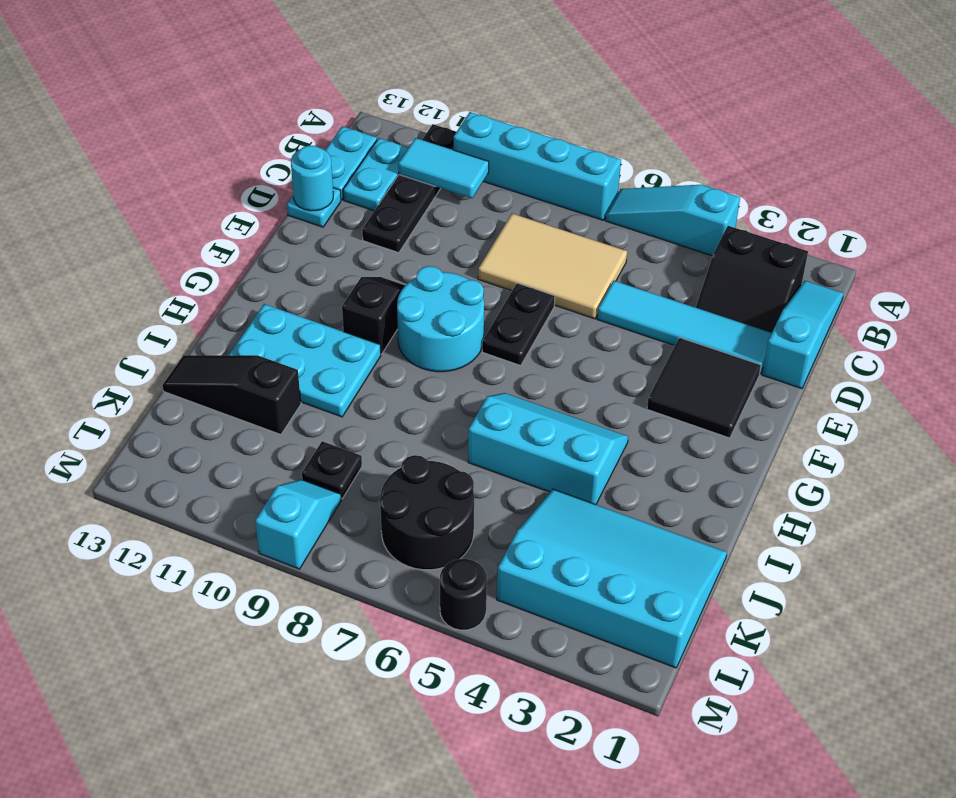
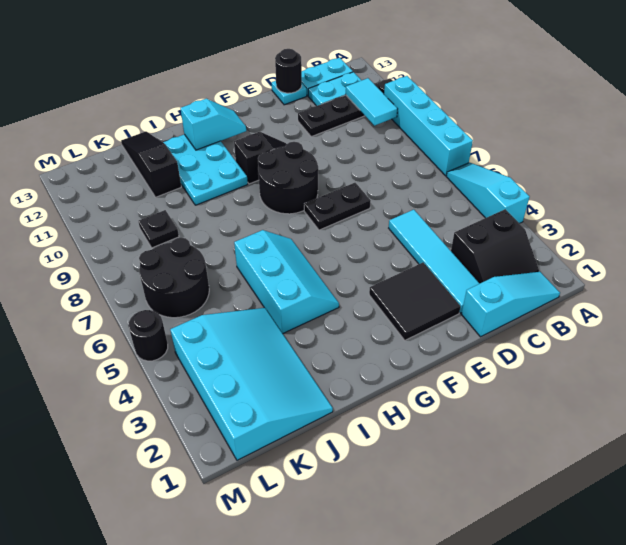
black slope B2:C3 level 1 top B -> black slope B2:C3 level 1 top 3
tan tile C6:D8 level 1 -> none
cyan round brick D13 level 2 -> black round brick D13 level 2
cyan round brick F8:G9 level 1 -> black round brick F8:G9 level 1
cyan slope L9:M9 level 1 top M -> cyan slope G12:H12 level 2 top H

